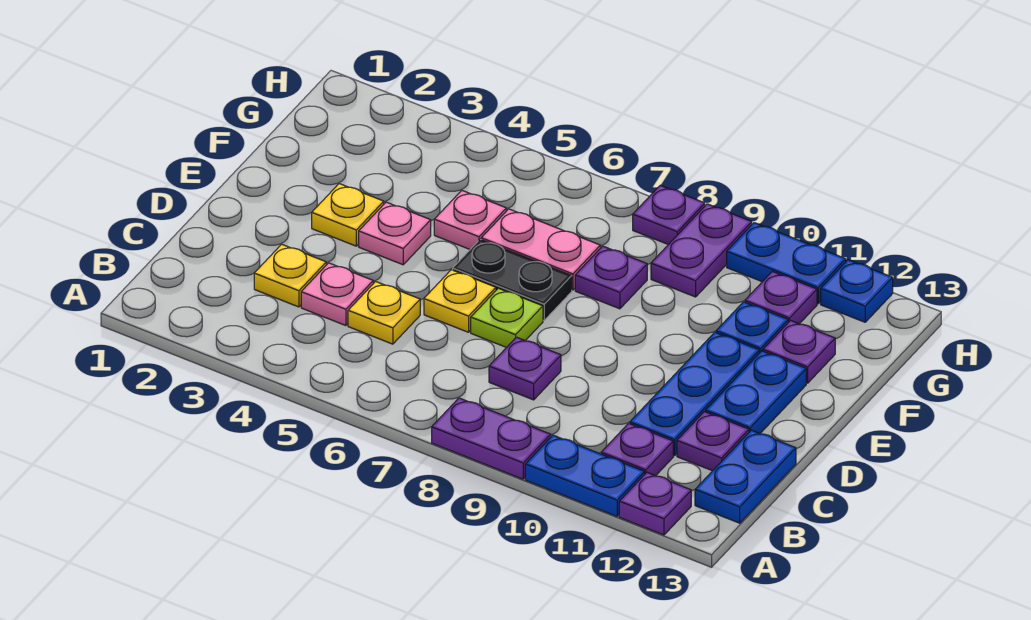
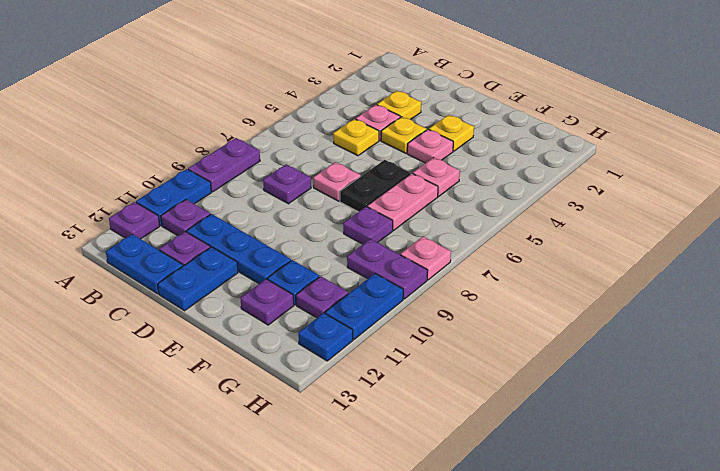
yellow plate D6 level 1 -> yellow plate D4 level 1
lime plate D7 level 1 -> pink plate D7 level 1
blue plate D12:E12 level 1 -> blue plate D12:D13 level 1
purple plate H8 level 1 -> pink plate H8 level 1

